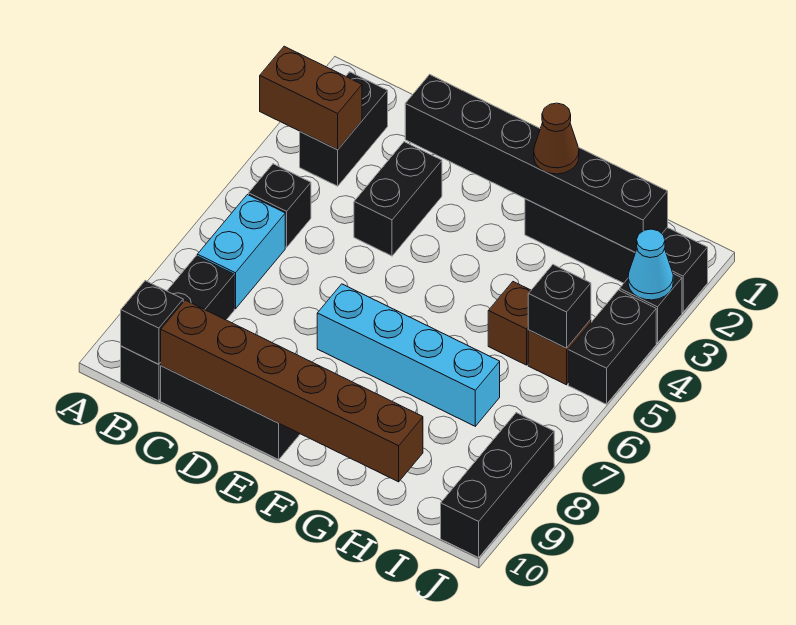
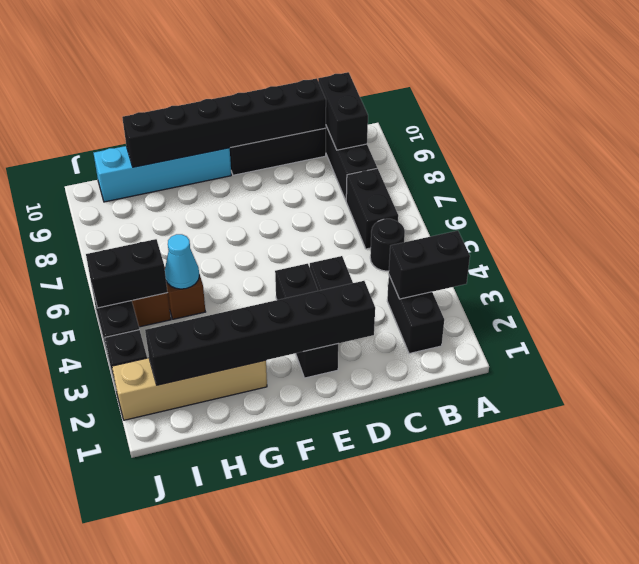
brown brick A3:B3 level 2 -> black brick A3:B3 level 2
black brick B5 level 1 -> black round brick B5 level 1
cyan brick B6:B7 level 1 -> black brick B6:B7 level 1
black brick B10 level 2 -> black brick B9:B10 level 2
brown brick C10:H10 level 2 -> black brick C10:H10 level 2
cyan brick E7:H7 level 1 -> cyan brick F10:I10 level 1
black brick G2:J2 level 1 -> tan brick G2:J2 level 1
brown cone G2 level 3 -> none
black brick I5 level 2 -> black brick I5:J5 level 2
cyan cone J3 level 2 -> cyan cone H5 level 2
black brick J8:J10 level 1 -> black brick E2:E4 level 1

